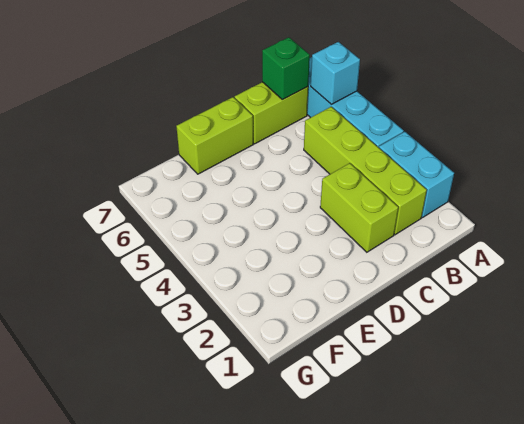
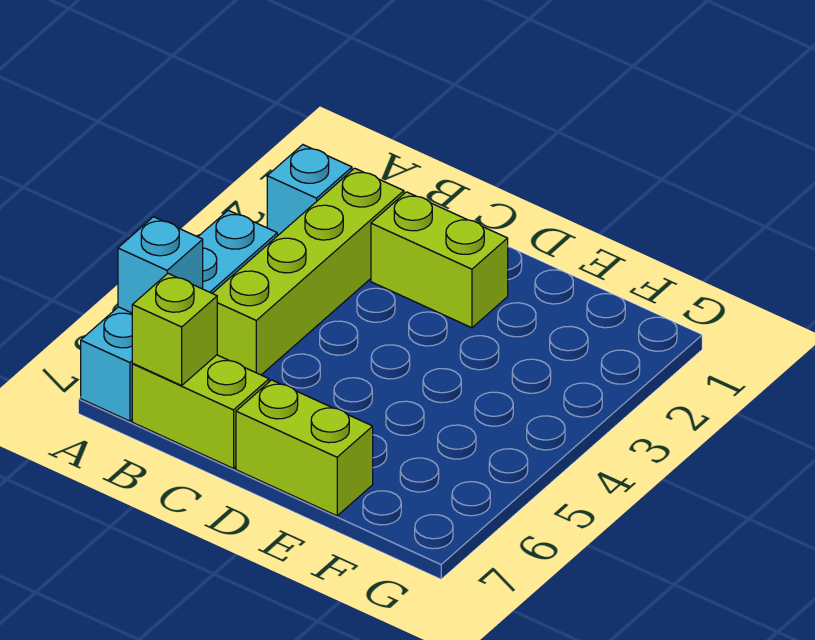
cyan brick A2:A3 level 1 -> cyan brick A2 level 1
green brick B7 level 2 -> lime brick B7 level 2
lime brick C2:C3 level 1 -> lime brick C2:D2 level 1

